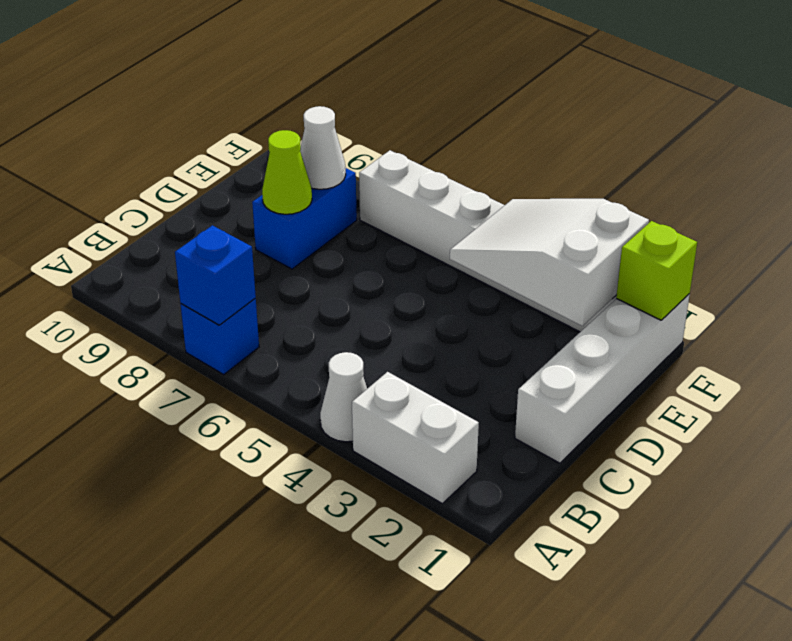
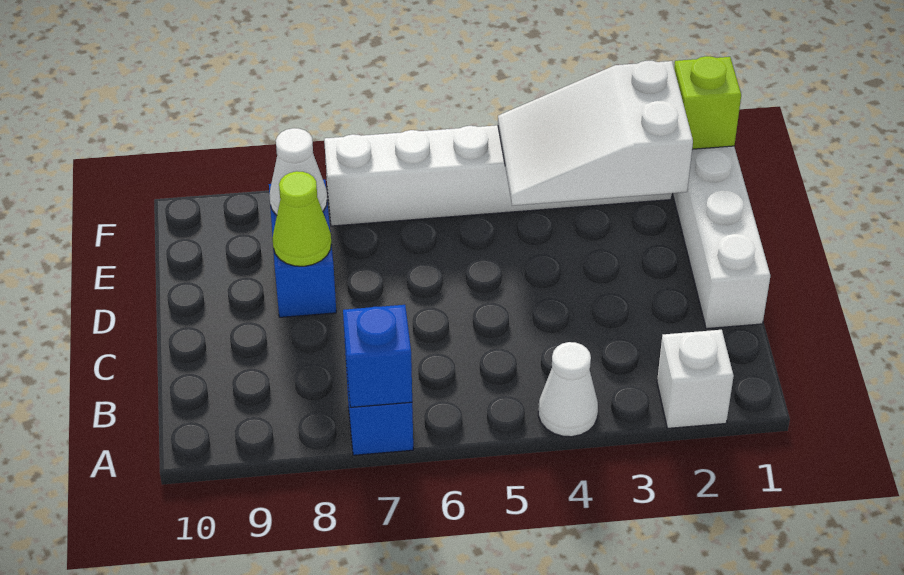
white brick A2:A3 level 1 -> white brick A2 level 1

